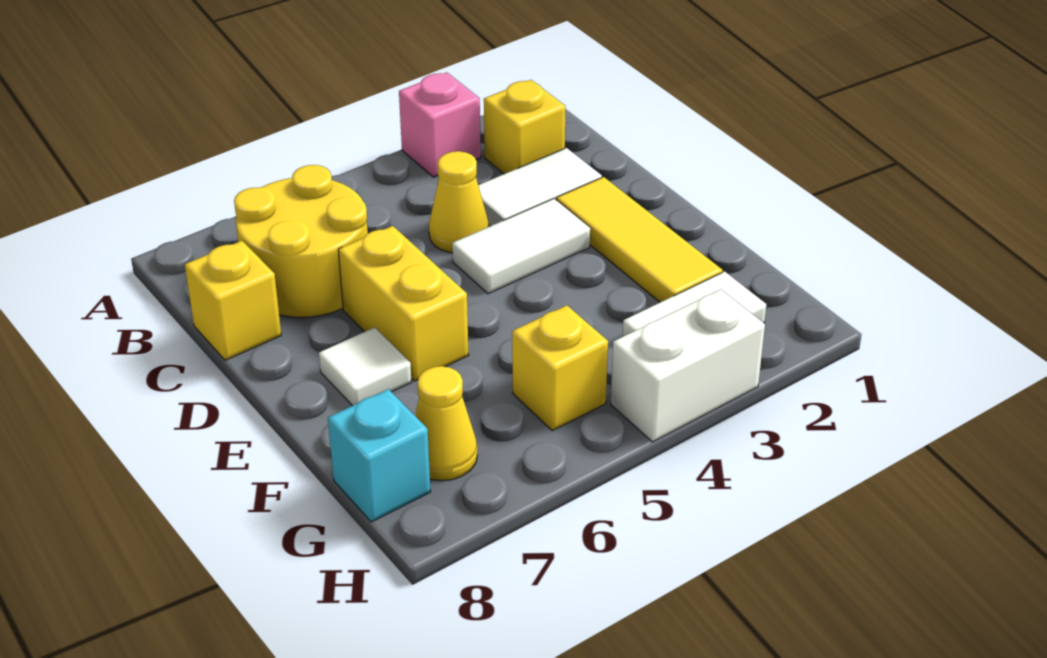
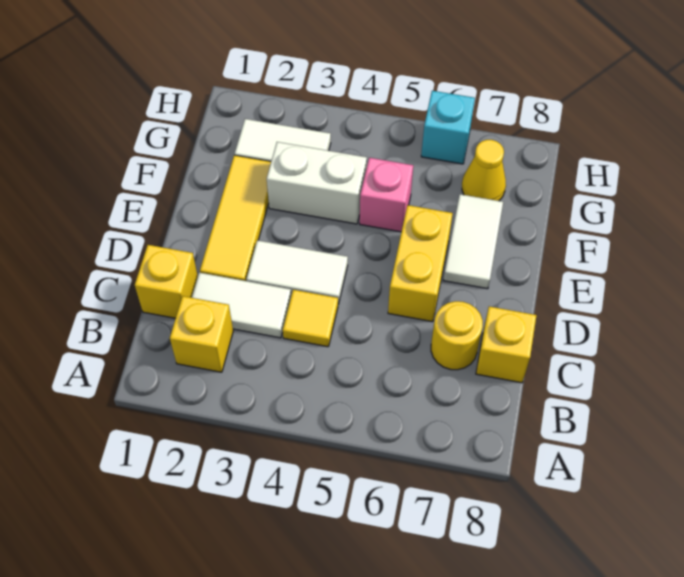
pink brick A3 level 1 -> pink brick F5 level 1
yellow round brick B6:C7 level 1 -> yellow round brick C7 level 1
yellow cone C4 level 1 -> yellow tile C4 level 1
white tile E7 level 1 -> white tile E7:F7 level 1
yellow brick G5 level 1 -> yellow brick C1 level 1
cyan brick G8 level 1 -> cyan brick H6 level 1
white brick H3:H4 level 1 -> white brick F3:F4 level 1

